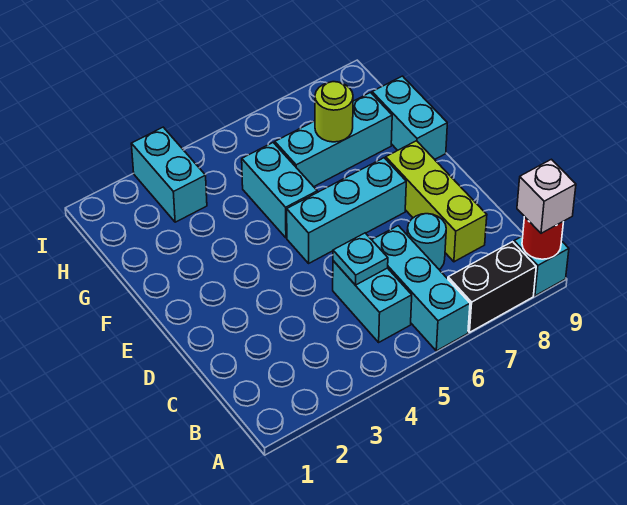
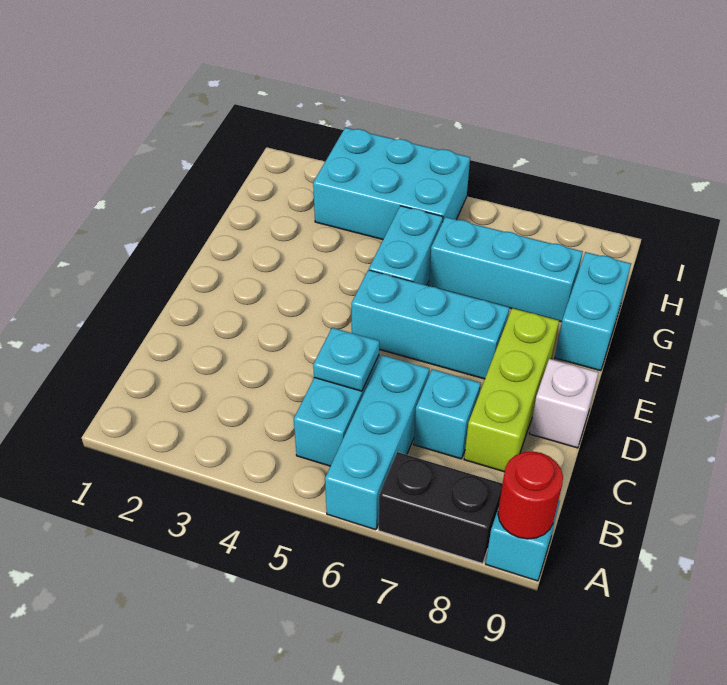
white brick A9 level 3 -> white brick D9 level 1
cyan round brick C7 level 1 -> cyan brick C7 level 1
lime round brick G7 level 2 -> none
cyan brick H3:I3 level 1 -> cyan brick H3:I5 level 1

